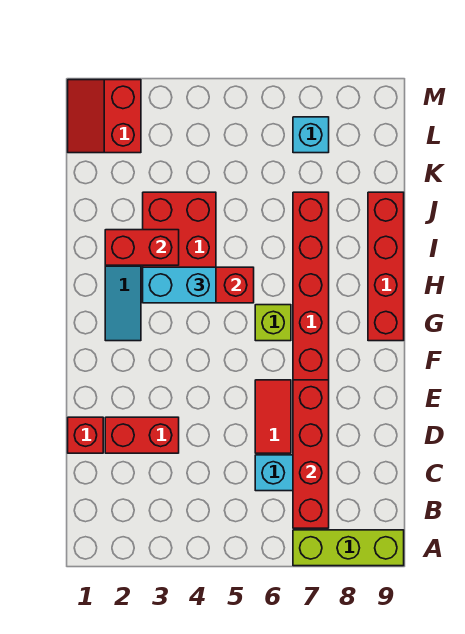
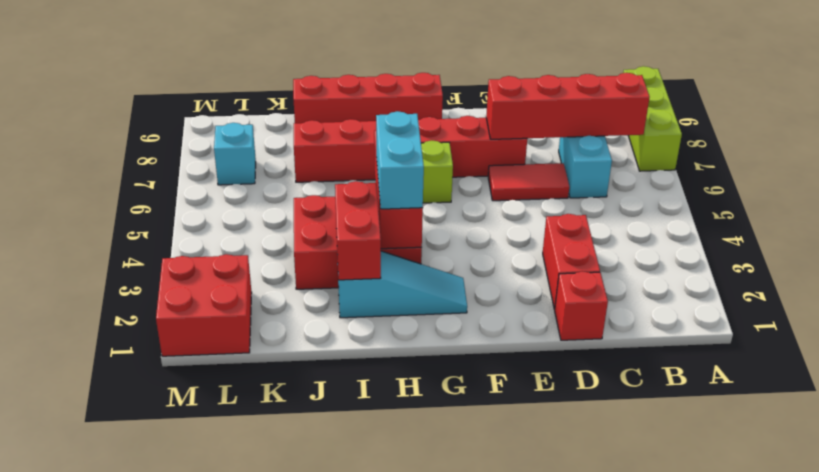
red slope L1:M2 level 1 top 2 -> red brick L1:M2 level 1

